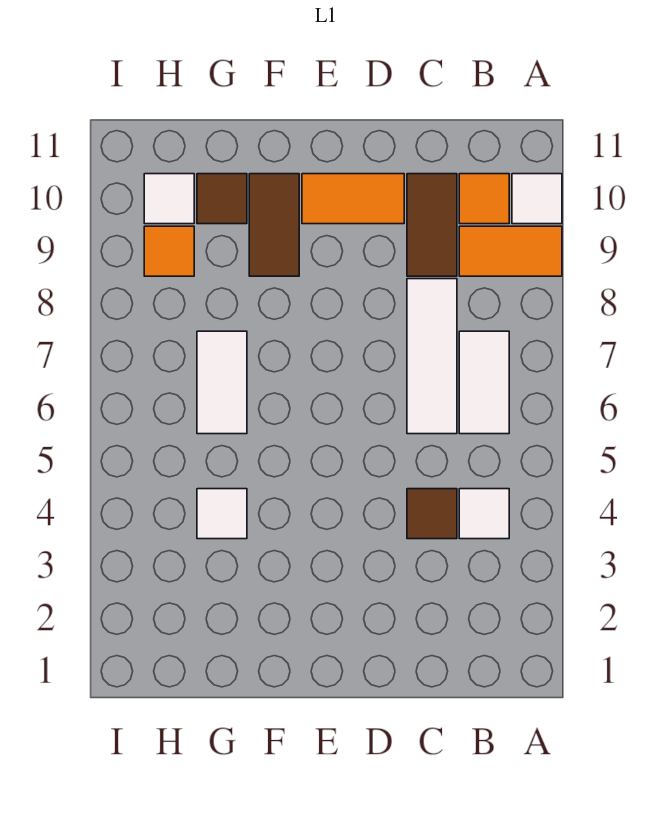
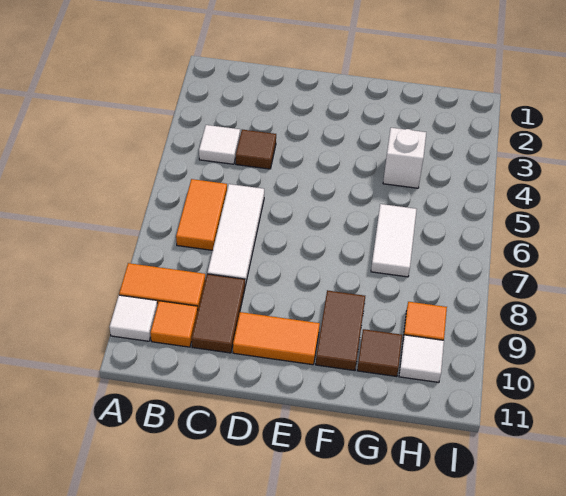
white tile B6:B7 level 1 -> orange tile B6:B7 level 1
white tile G4 level 1 -> white brick G4 level 1

